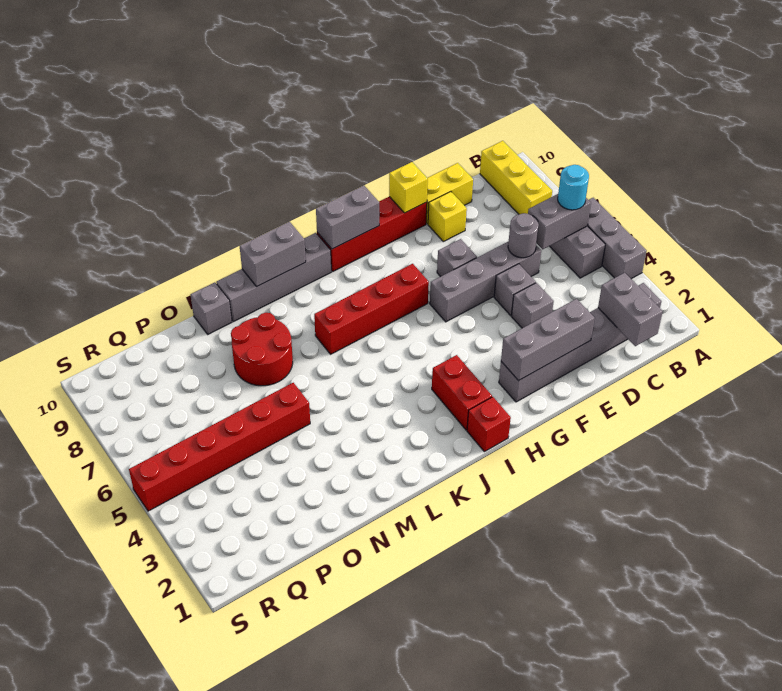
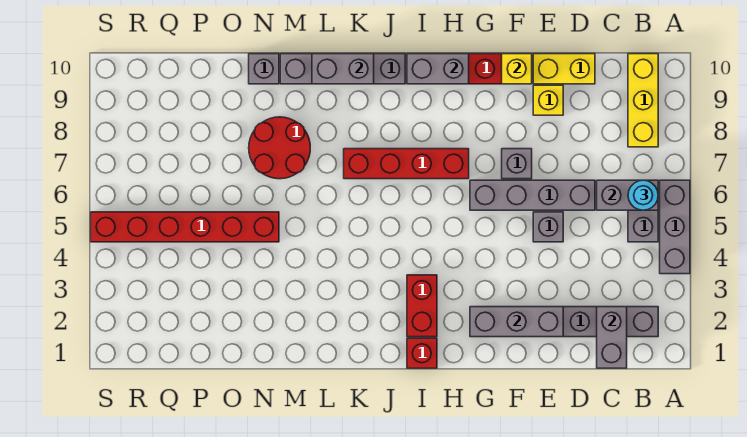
grey round brick D6 level 2 -> none
grey brick E4 level 1 -> none

